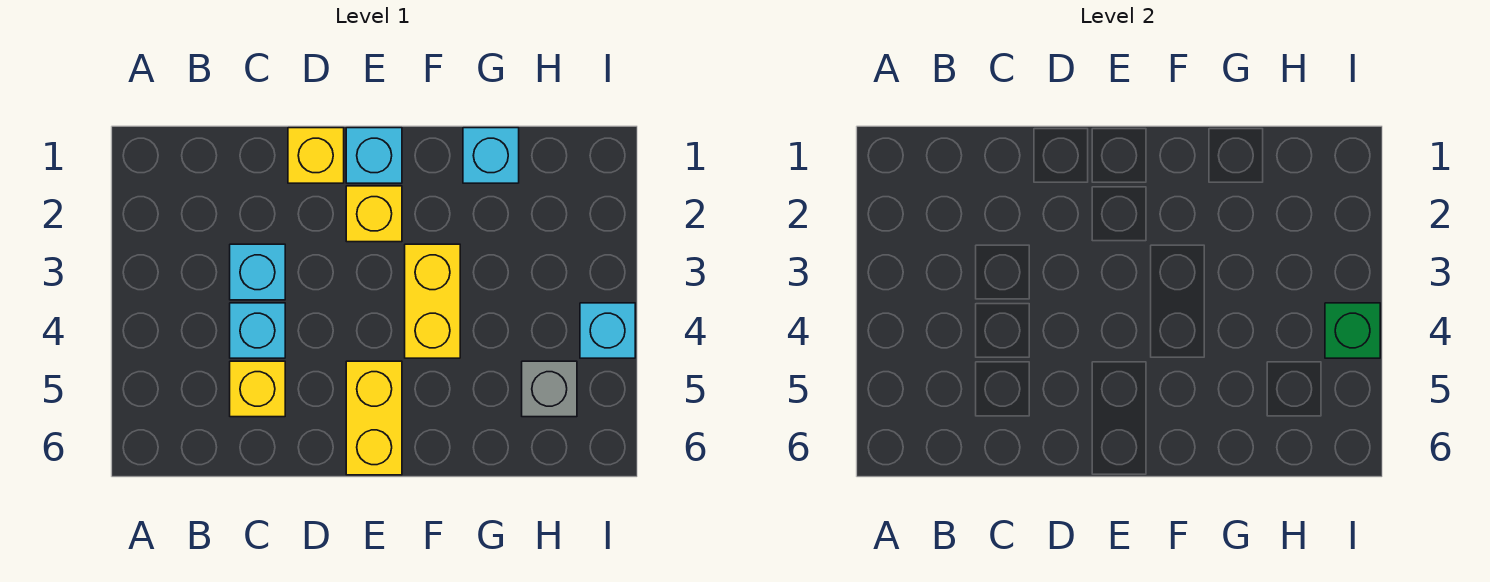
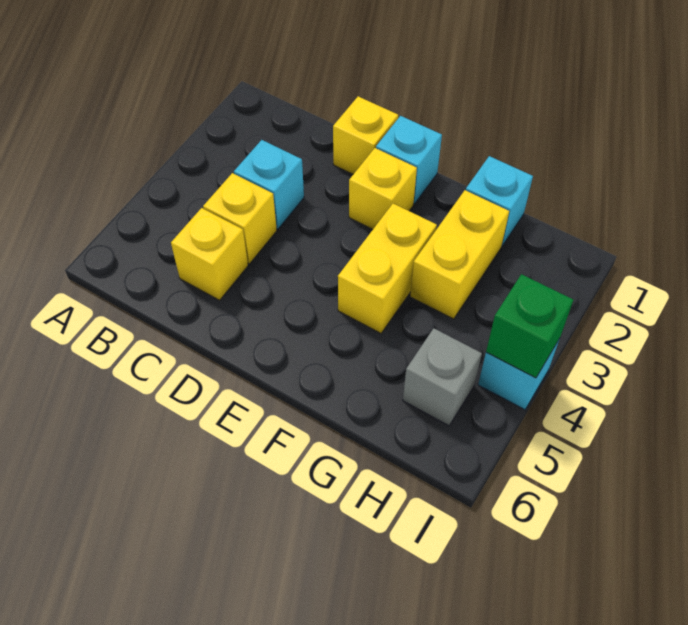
cyan brick C4 level 1 -> yellow brick C4 level 1
yellow brick E5:E6 level 1 -> yellow brick G2:G3 level 1

